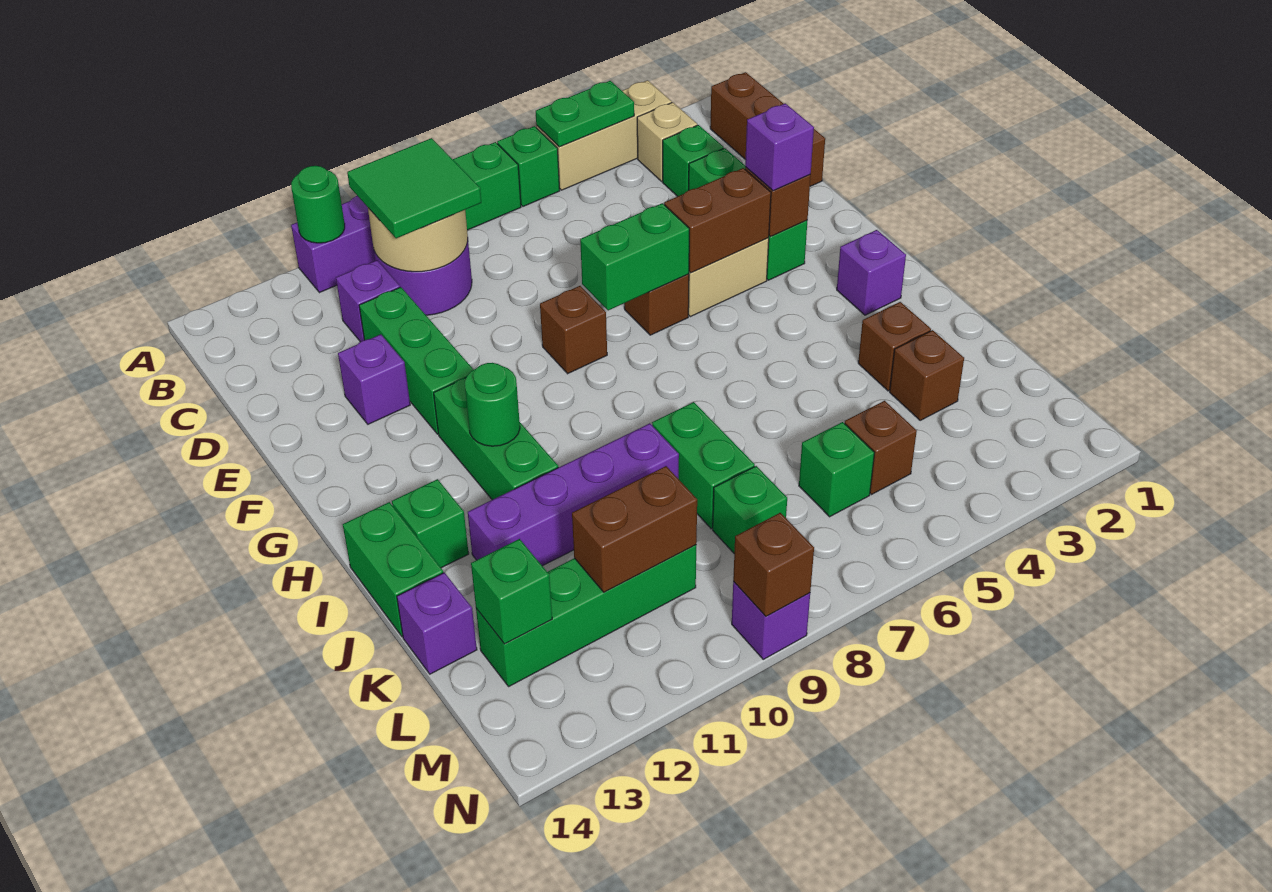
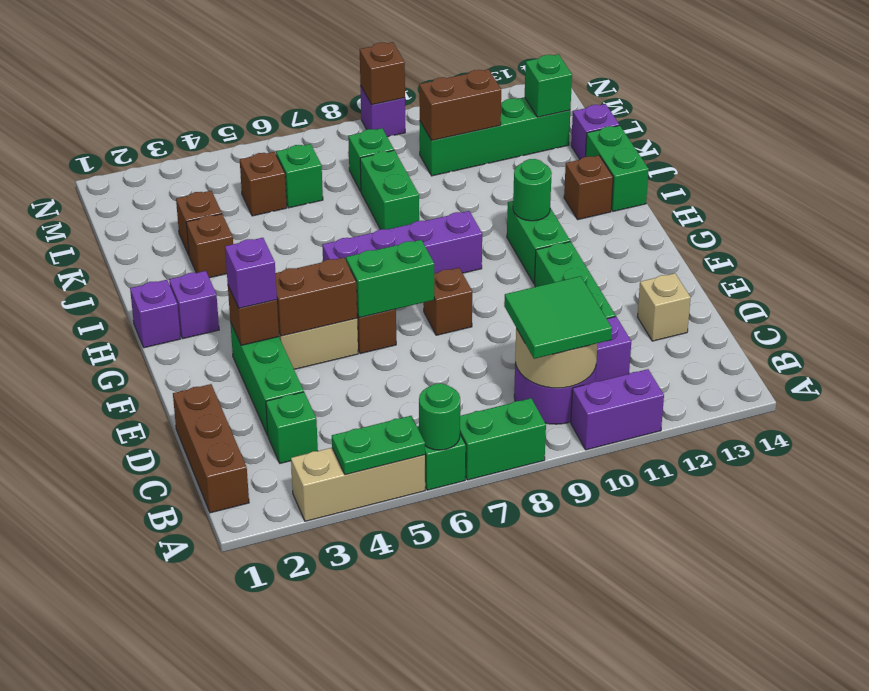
green round brick A11 level 2 -> green round brick A6 level 2
tan brick B3 level 1 -> tan brick D13 level 1
purple brick E12 level 1 -> purple brick H1 level 1
green brick G11:I11 level 1 -> green brick G11:H11 level 1
green brick I13 level 1 -> brown brick I13 level 1
purple brick J9:J12 level 1 -> purple brick H6:H9 level 1

